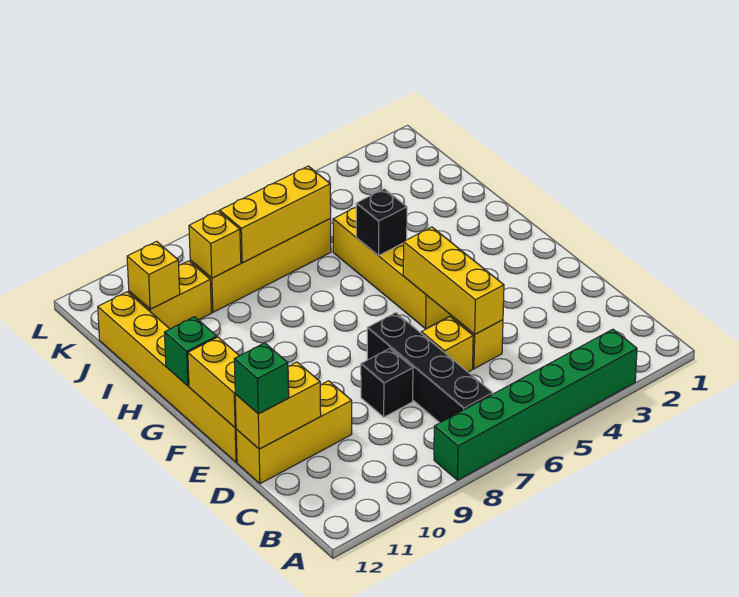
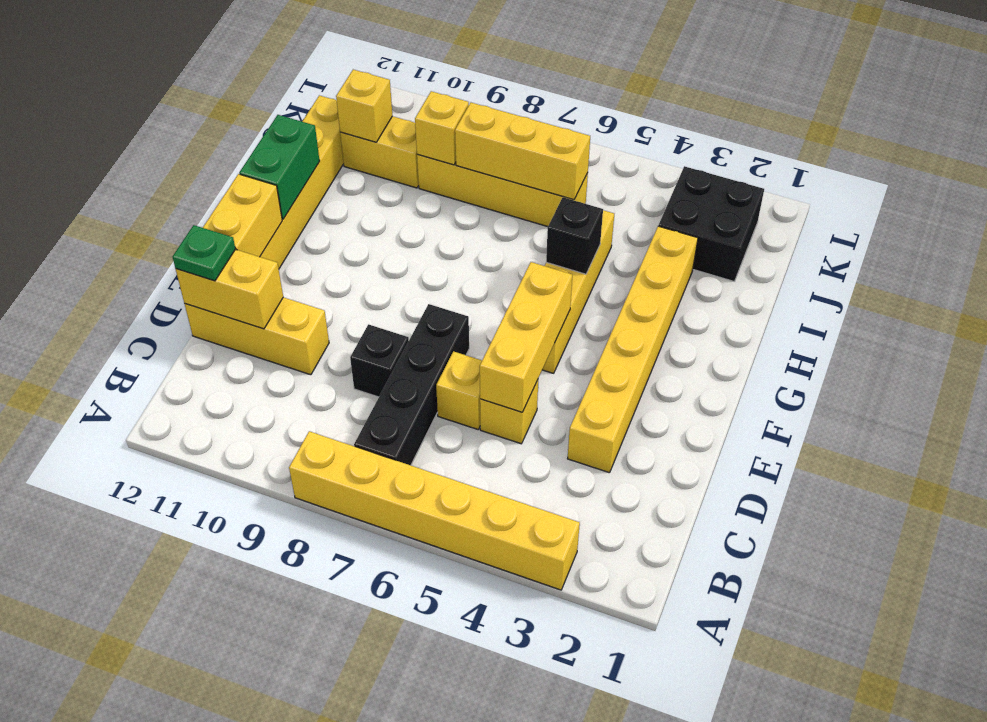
green brick A3:A8 level 1 -> yellow brick A3:A8 level 1
none -> yellow brick D3:I3 level 1
green brick D12 level 3 -> green plate D12 level 3
green brick G12 level 2 -> green brick G12:H12 level 2
none -> black brick J2:K3 level 1

